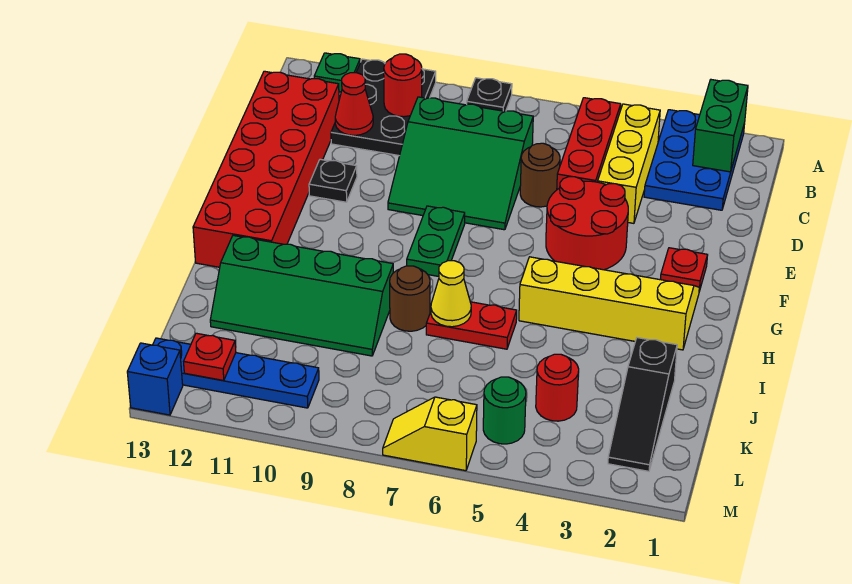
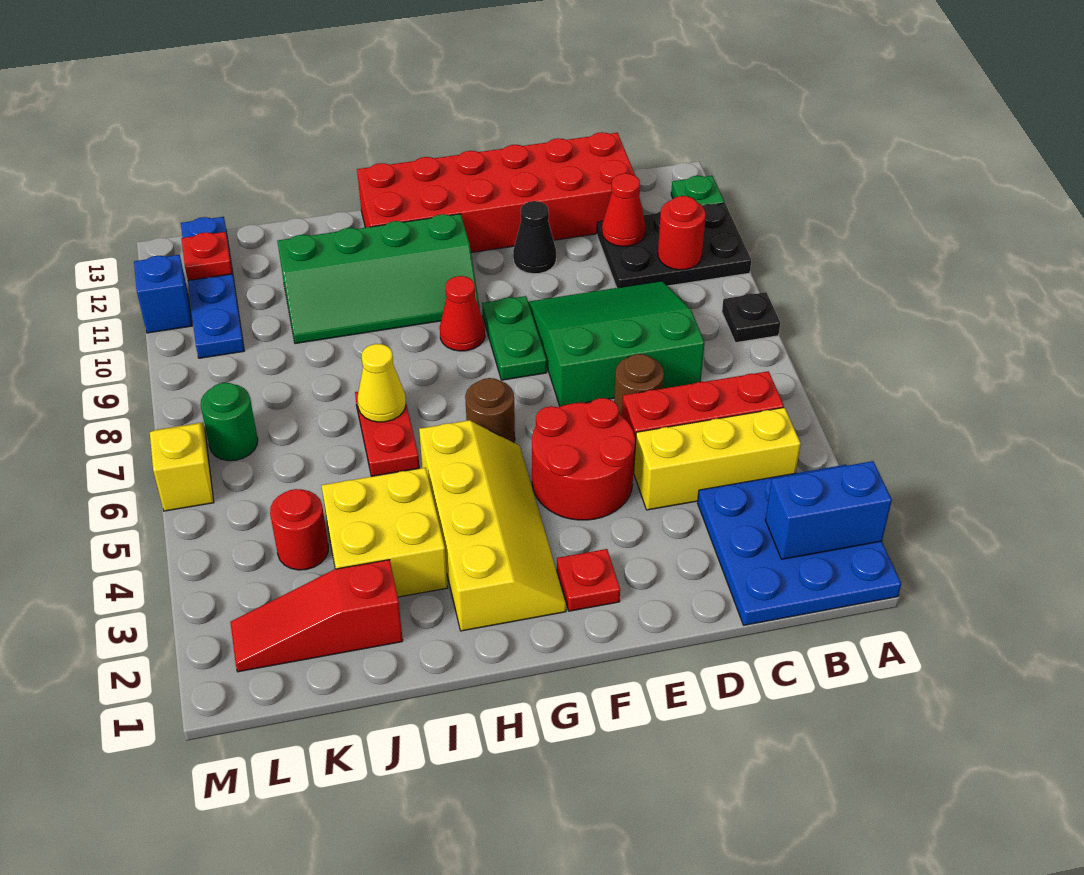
blue plate A2:C3 level 1 -> blue plate A1:C3 level 1
green brick A2:B2 level 2 -> blue brick A2:B2 level 2
green slope C7:E9 level 1 top C -> green slope C7:E9 level 1 top 7
black plate E11 level 1 -> black cone E11 level 1
green plate F8:G8 level 1 -> green plate F8:F9 level 1
none -> red cone G9 level 1
none -> yellow brick I3:J4 level 1
brown round brick I8 level 1 -> brown round brick G6 level 1
green slope I9:J12 level 1 top I -> green slope G10:J11 level 1 top 11
black slope J2:L2 level 1 top J -> red slope J2:L2 level 1 top J
green round brick L5 level 1 -> green round brick L7 level 1
blue brick M13 level 1 -> blue brick M11 level 1

